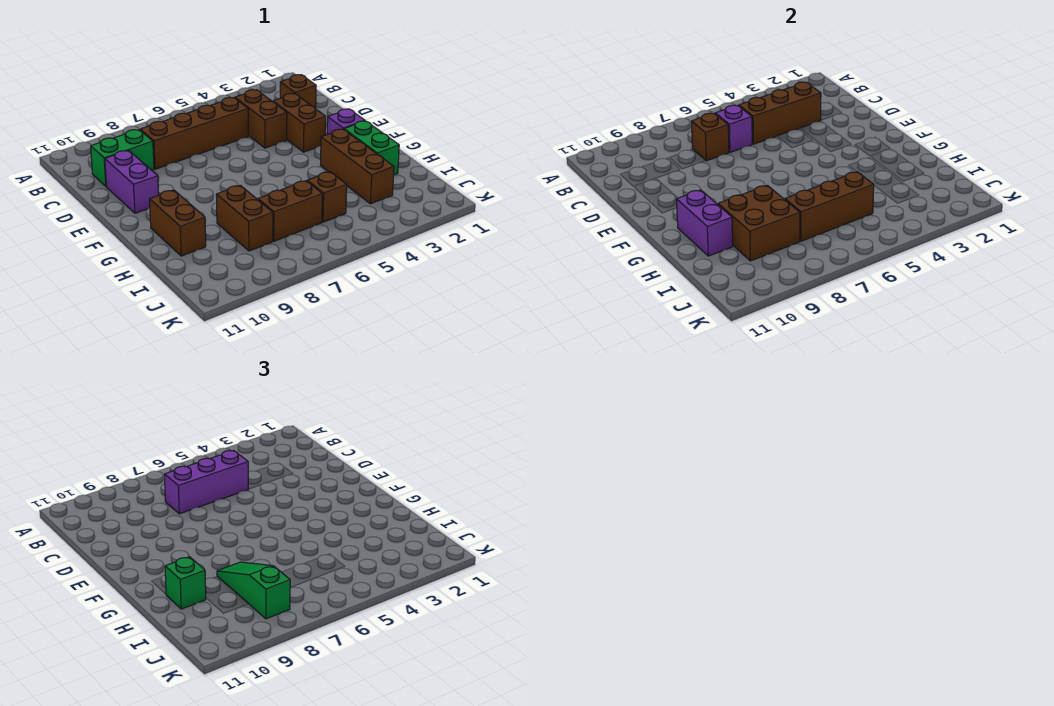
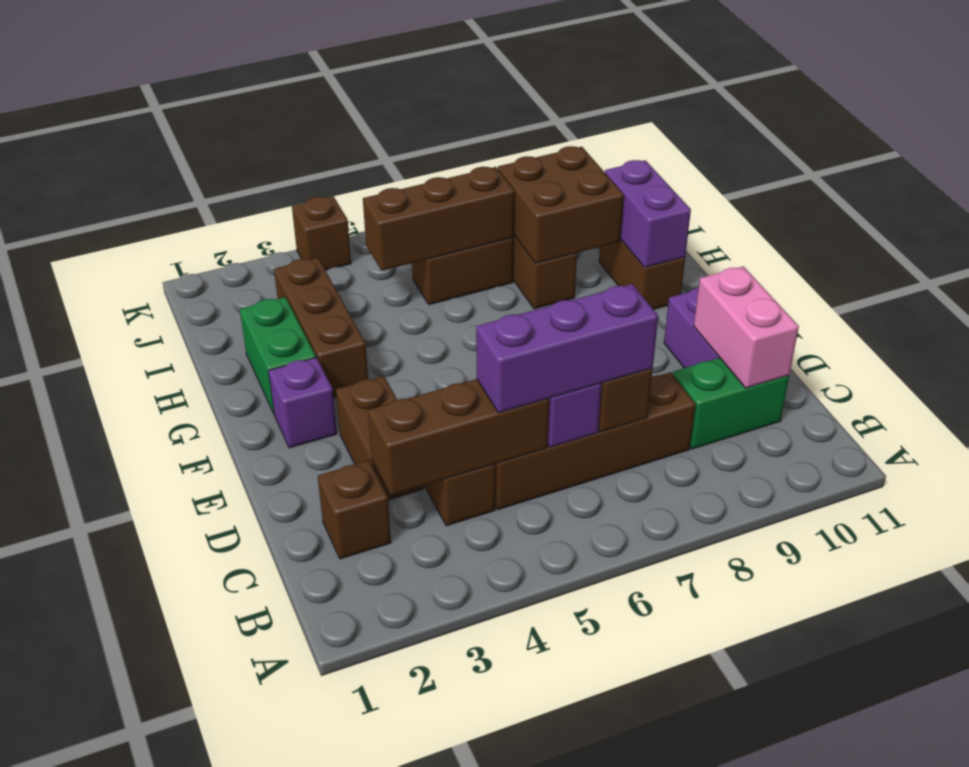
none -> pink brick C10:D10 level 2
green slope H8:J8 level 3 top J -> none
green brick H10 level 3 -> none
brown brick I5 level 1 -> brown brick K4 level 1

